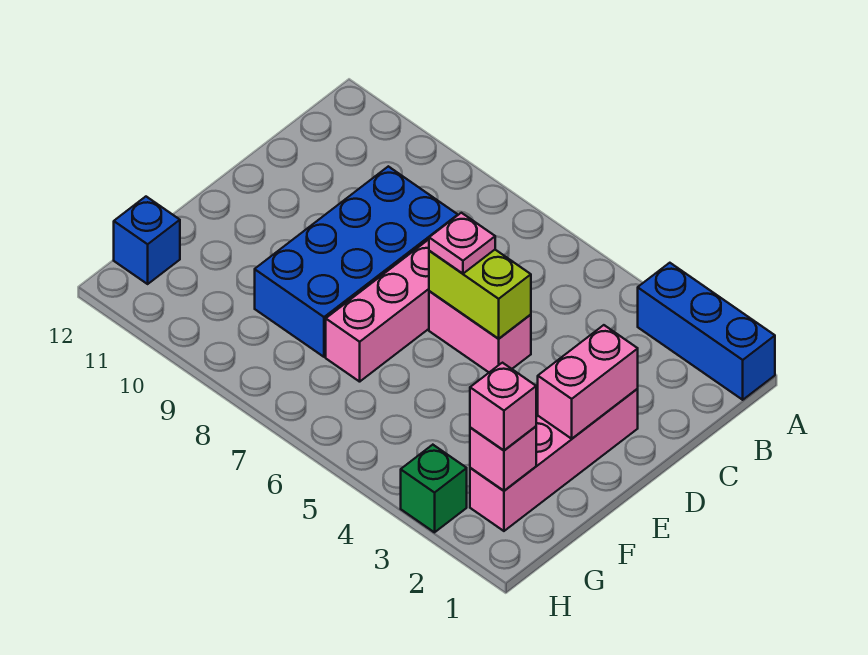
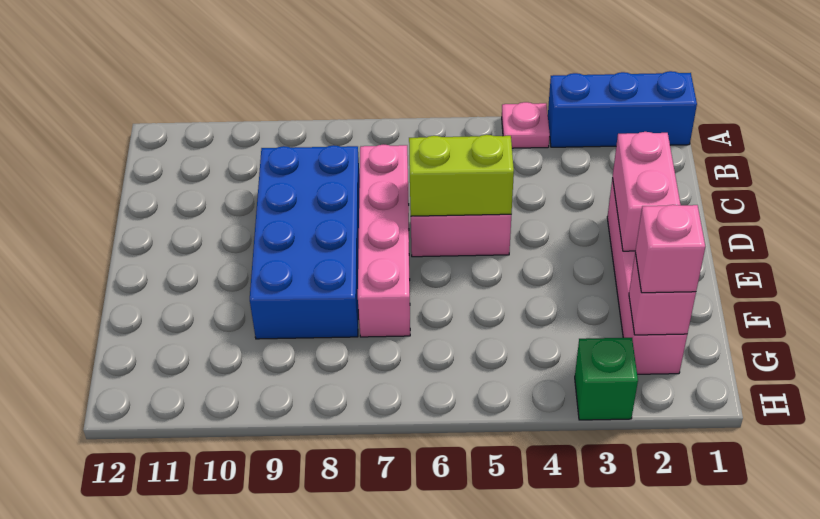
pink plate D6 level 3 -> pink plate A4 level 1
blue brick G12 level 1 -> none

